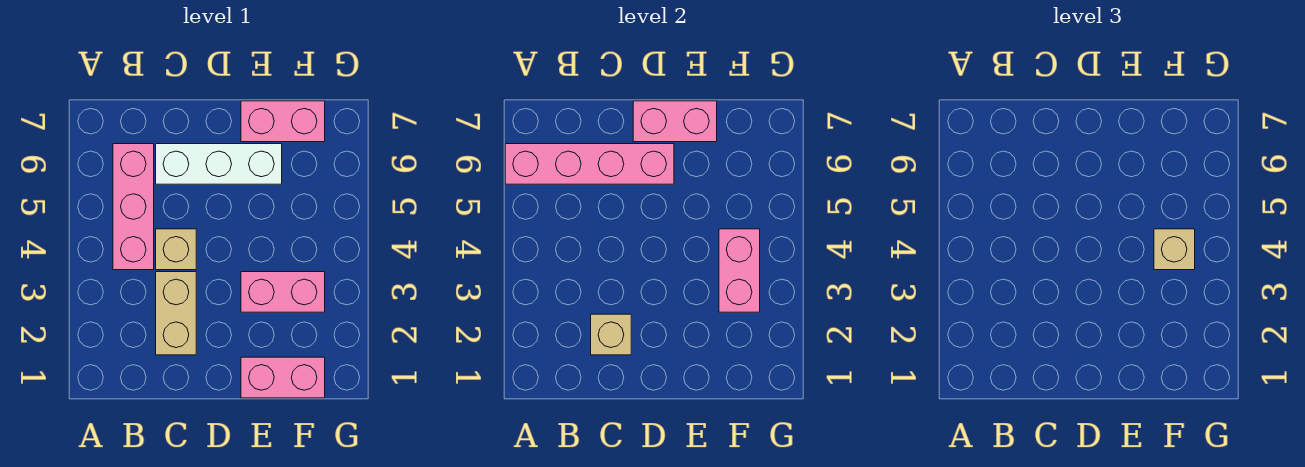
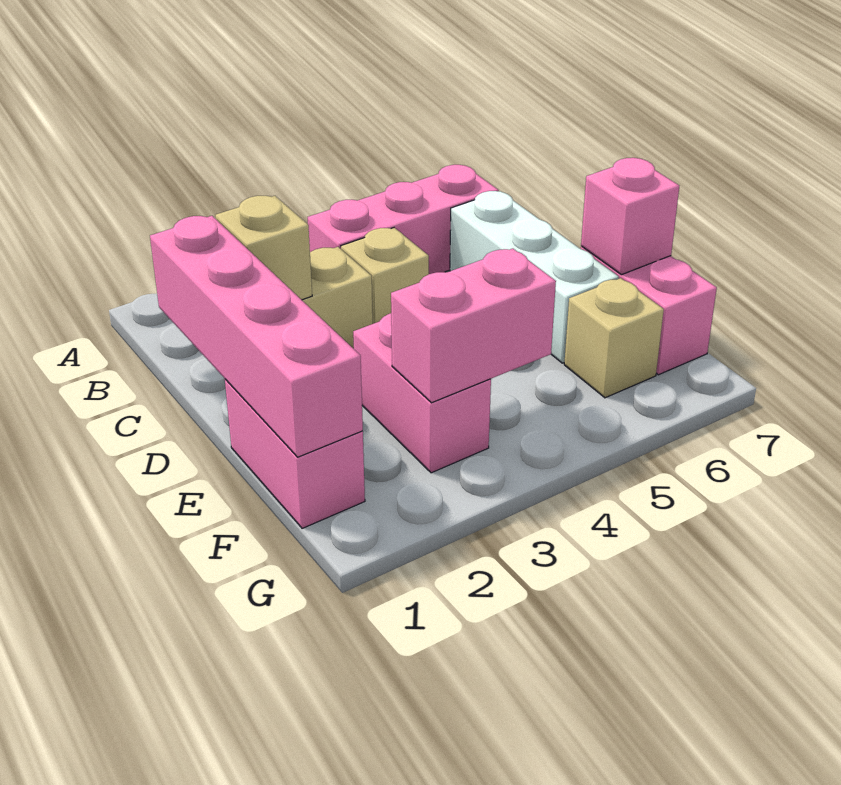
pink brick A6:D6 level 2 -> pink brick C1:F1 level 2
pink brick D7:E7 level 2 -> pink brick E7 level 2
tan brick F4 level 3 -> tan brick F6 level 1

